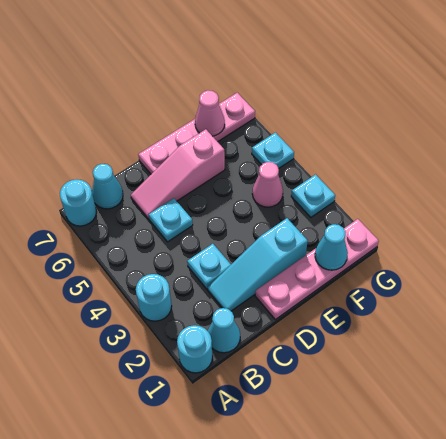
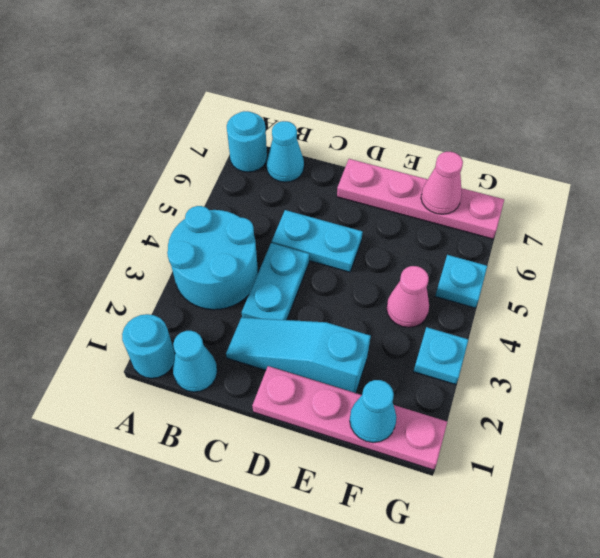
cyan round brick A3 level 1 -> cyan round brick A3:B4 level 1
cyan plate C3 level 1 -> cyan plate C3:C4 level 1
cyan plate C5 level 1 -> cyan plate C5:D5 level 1
pink slope C6:E6 level 1 top E -> none

